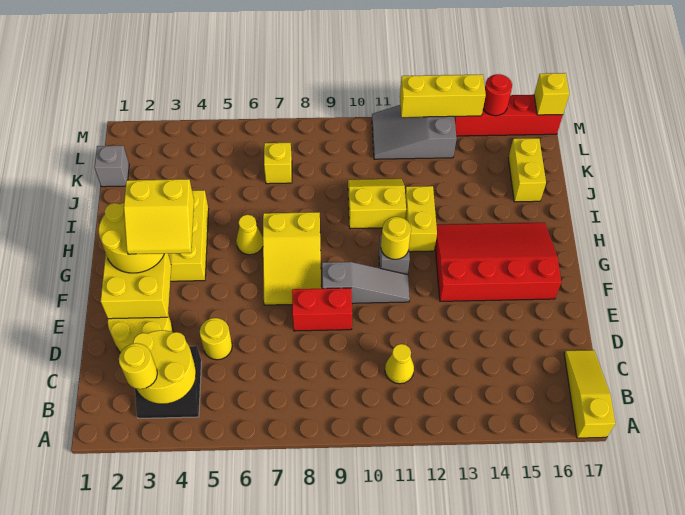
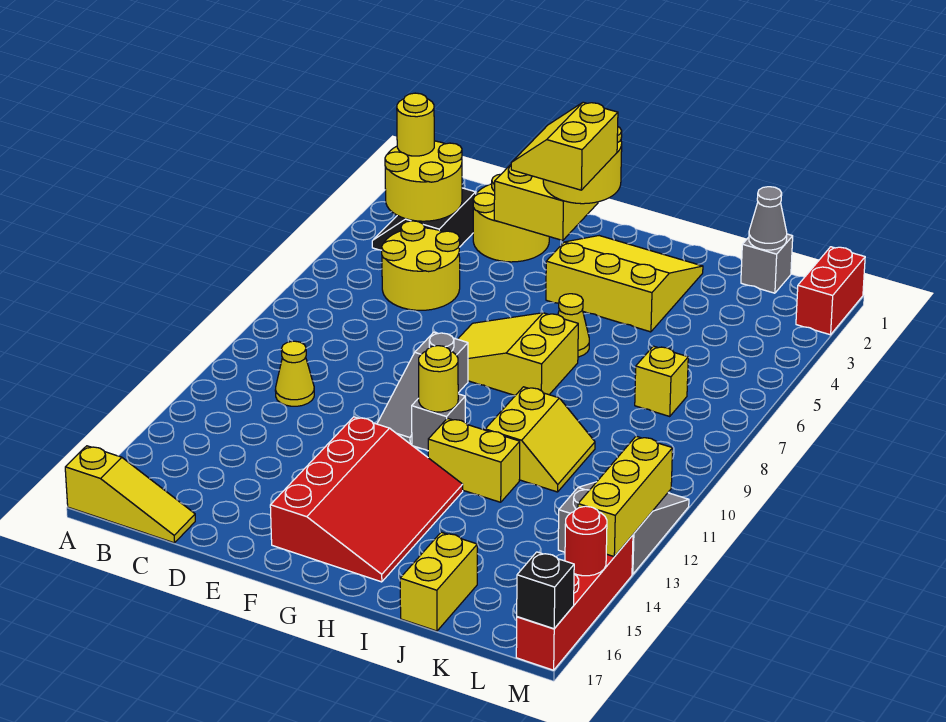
yellow round brick D5 level 1 -> yellow round brick C5:D6 level 1
red brick E8:E9 level 1 -> red brick M1:M2 level 1
yellow brick J16:K16 level 1 -> yellow brick J16:J17 level 1
none -> grey cone K1 level 2
yellow brick M17 level 2 -> black brick M17 level 2

